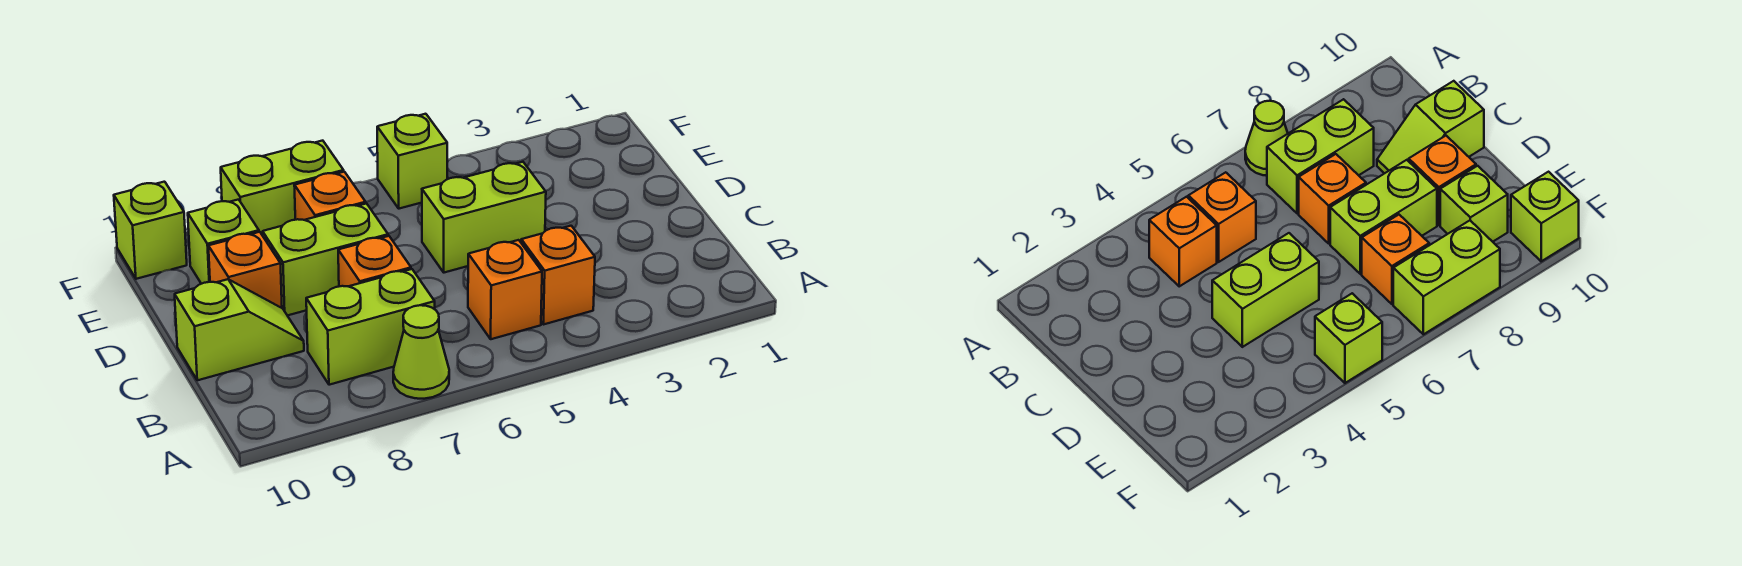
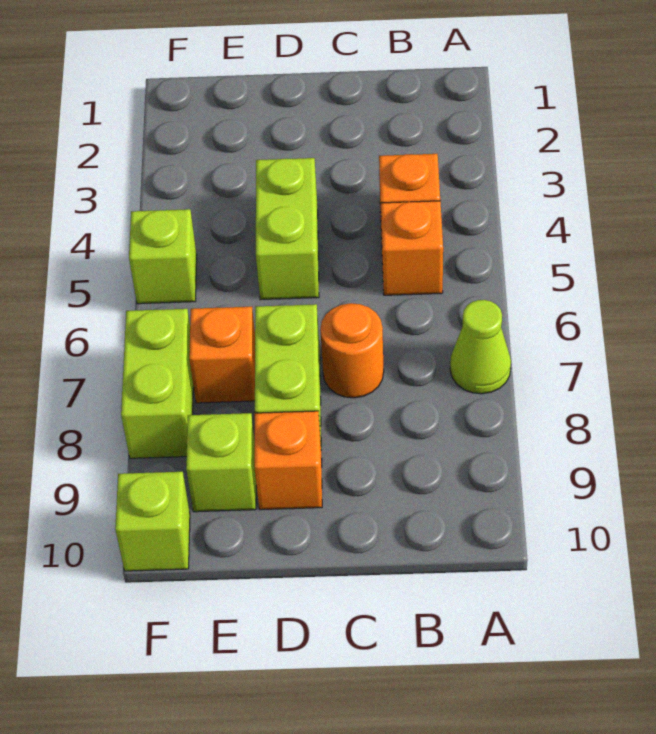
lime brick B7:B8 level 1 -> none
orange brick C7 level 1 -> orange round brick C7 level 1
lime slope C9:C10 level 1 top 10 -> none

